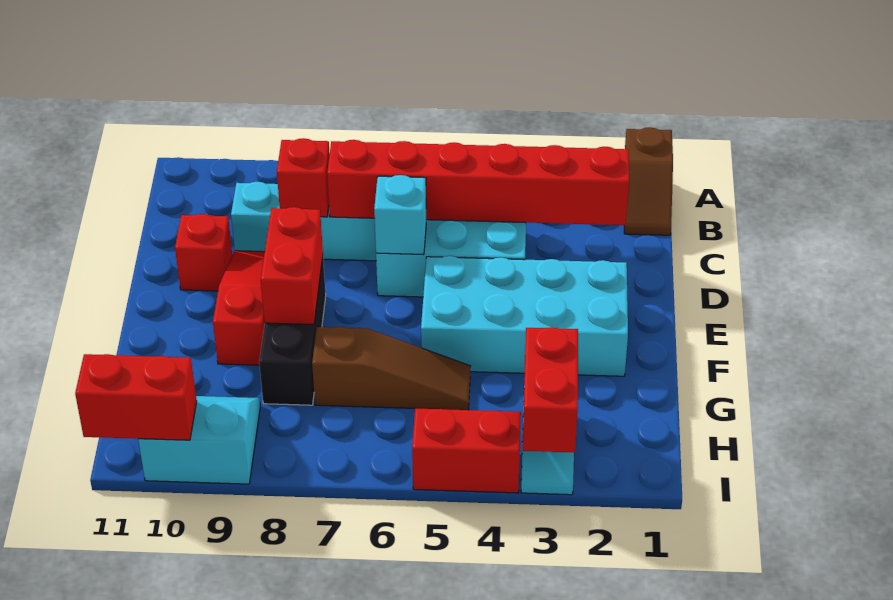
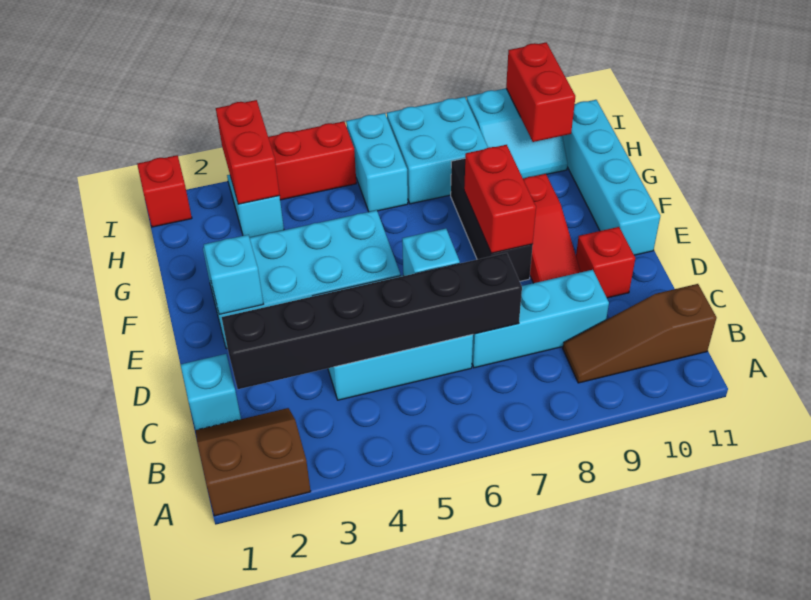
brown slope A1:B1 level 1 top A -> brown slope A1:B2 level 1 top A
none -> cyan brick C1 level 1
red brick C2:C7 level 2 -> black brick C2:C7 level 2
red brick C8 level 2 -> red brick I1 level 1
none -> cyan brick E2 level 2
none -> cyan brick E11:H11 level 1
brown slope G5:G7 level 1 top 7 -> brown slope B9:B11 level 1 top 11
none -> cyan brick H6:I6 level 1
none -> cyan brick H7:I8 level 1
red brick I10:I11 level 2 -> red brick H10:I10 level 2

